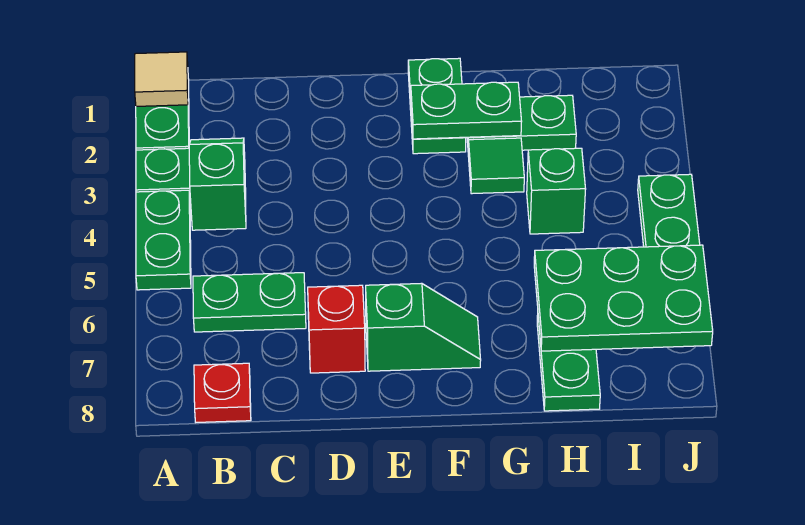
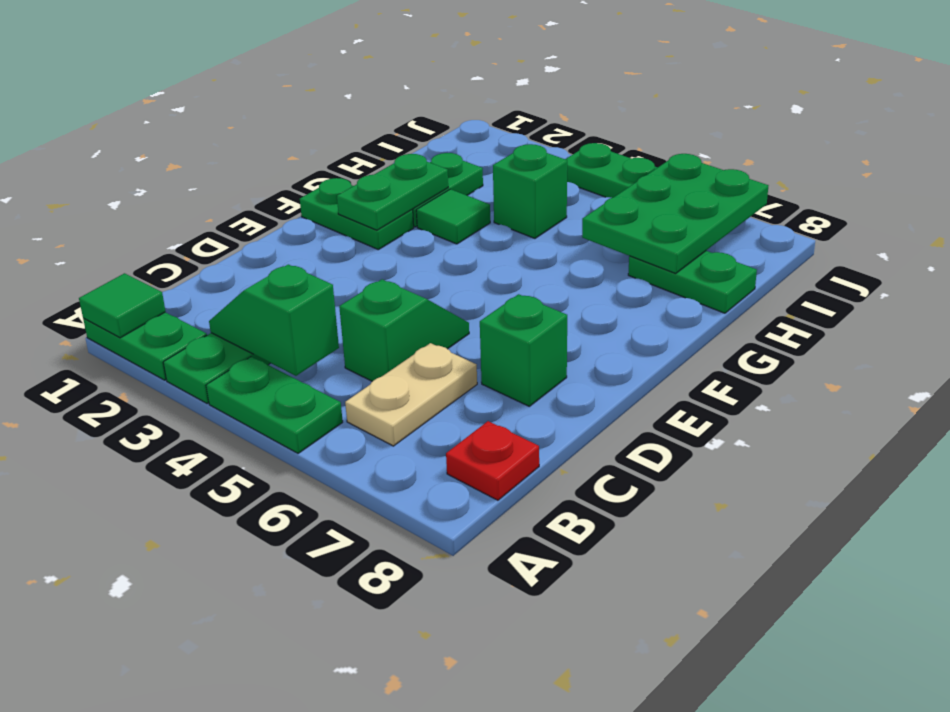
tan tile A1 level 2 -> green tile A1 level 2
green plate B6:C6 level 1 -> tan plate B6:C6 level 1
red brick D7 level 1 -> green brick D7 level 1
green slope E7:F7 level 1 top E -> green slope C5:D5 level 1 top C

